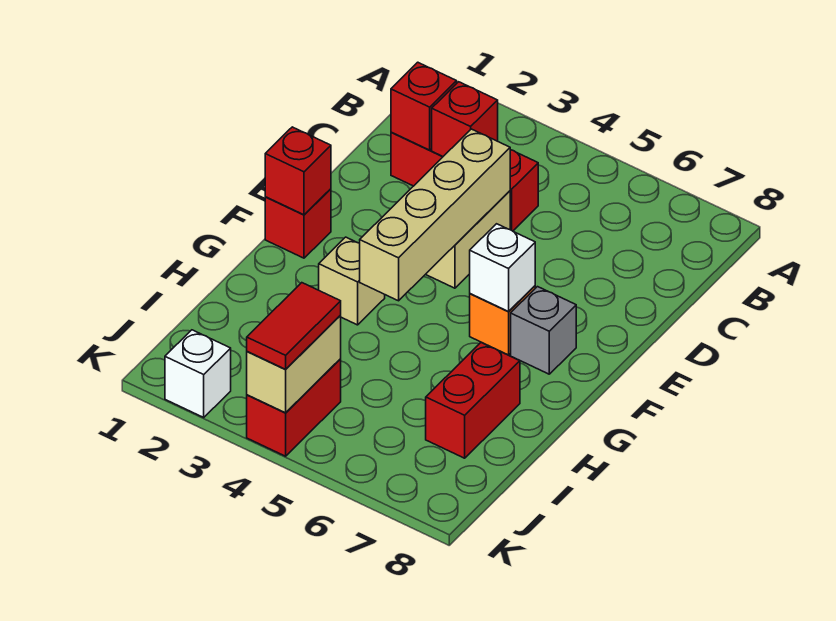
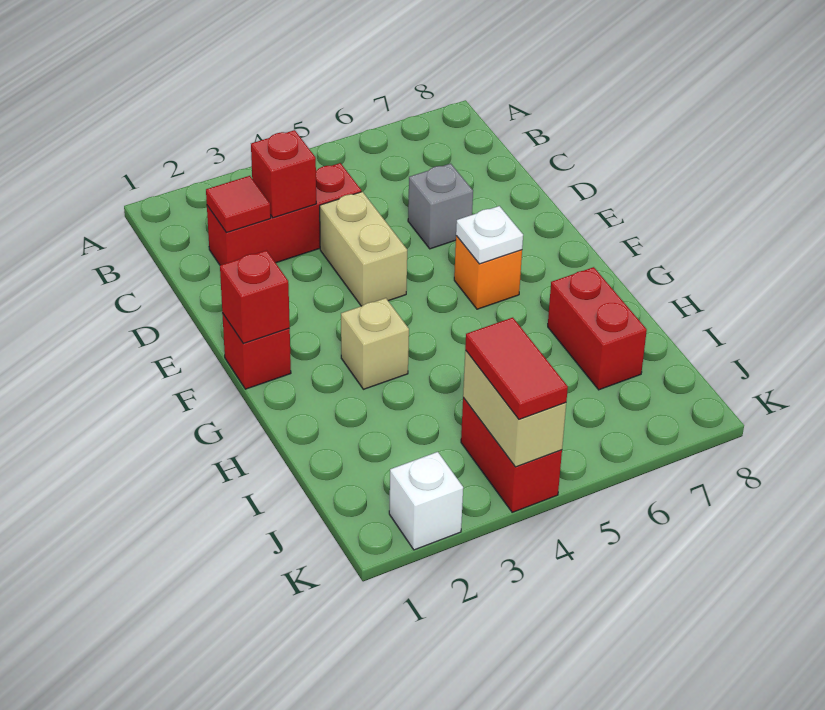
red brick C2 level 2 -> red tile C2 level 2
tan brick D4:G4 level 2 -> none
white brick F6 level 2 -> white plate F6 level 2
grey brick F7 level 1 -> grey brick D6 level 1

